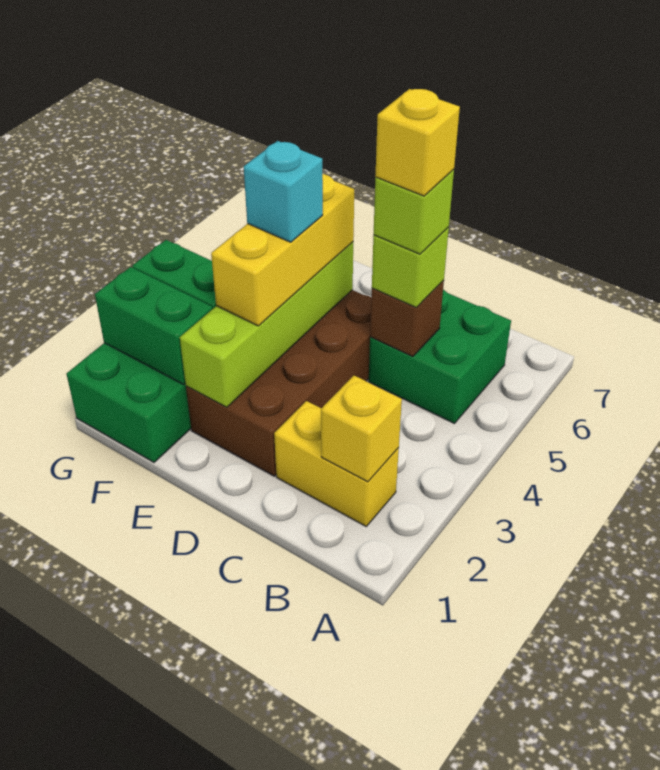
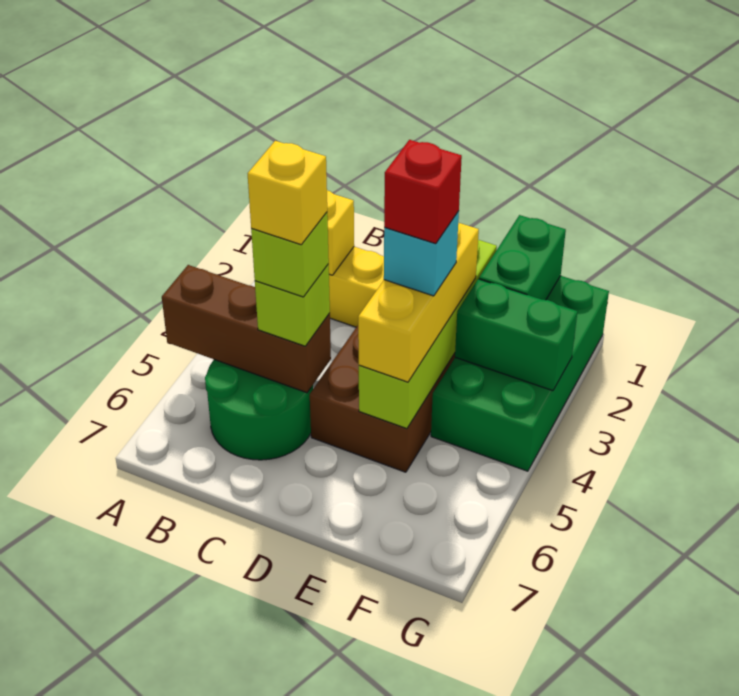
green brick B5:C6 level 1 -> green round brick B5:C6 level 1
brown brick C5 level 2 -> brown brick A5:C5 level 2
none -> red brick E4 level 5
green brick F2:G2 level 2 -> green brick F1:F2 level 2

